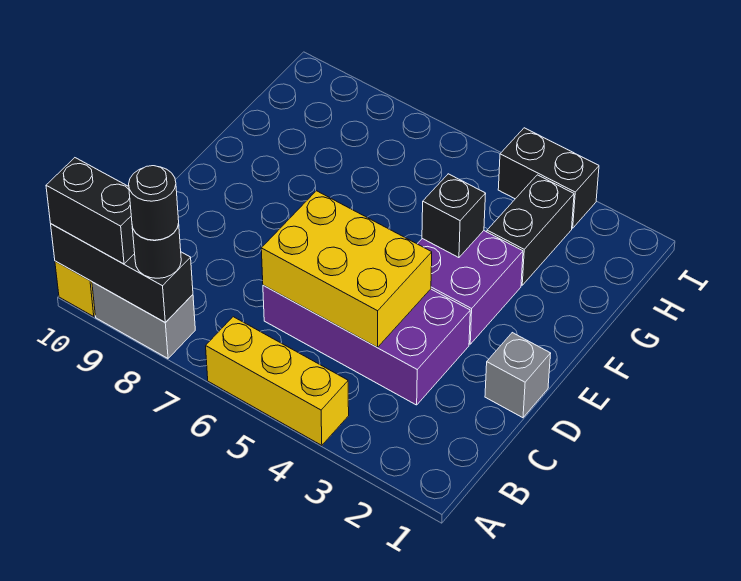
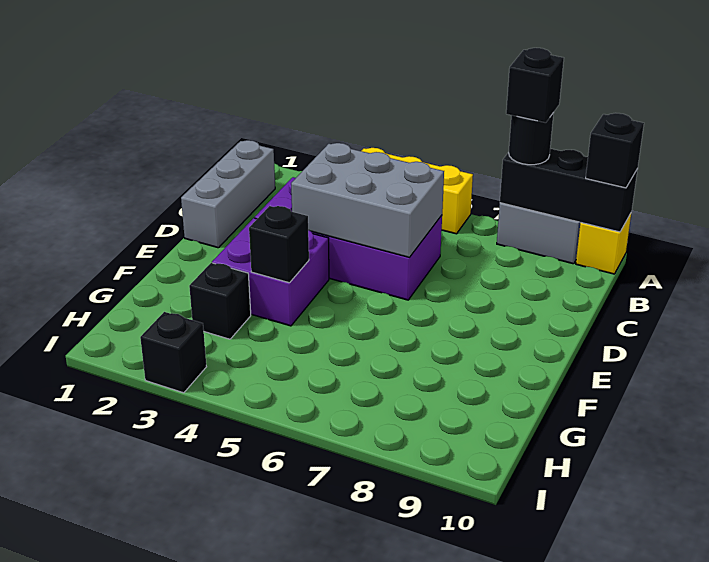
black round brick A8 level 4 -> black brick A8 level 4
black brick A9:A10 level 3 -> black brick A10 level 3
yellow brick C4:D6 level 2 -> grey brick C4:D6 level 2
grey brick D1 level 1 -> grey brick B1:D1 level 1
black brick G3:H3 level 1 -> black brick G3 level 1
black brick I3:I4 level 1 -> black brick I3 level 1

